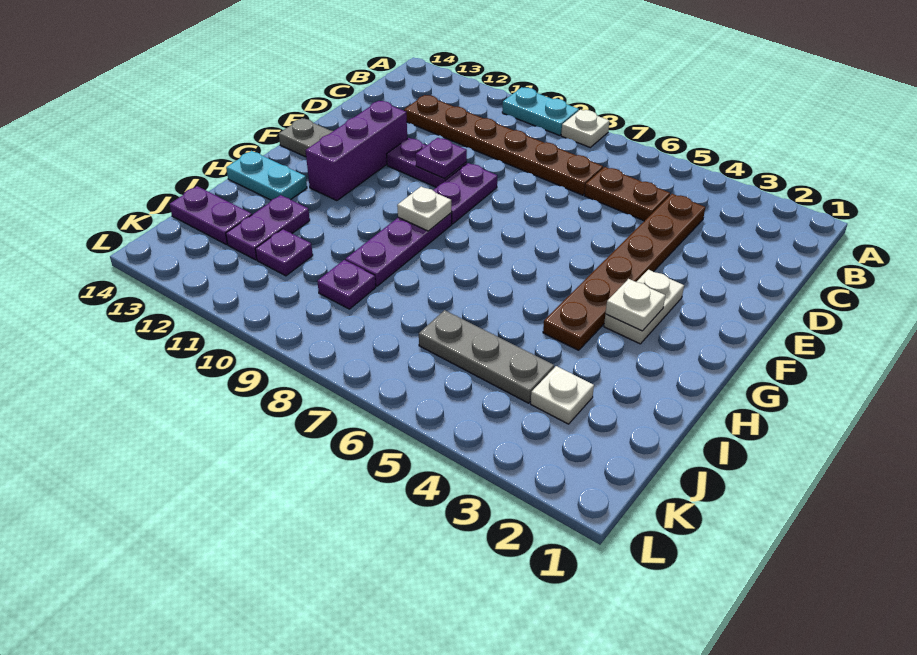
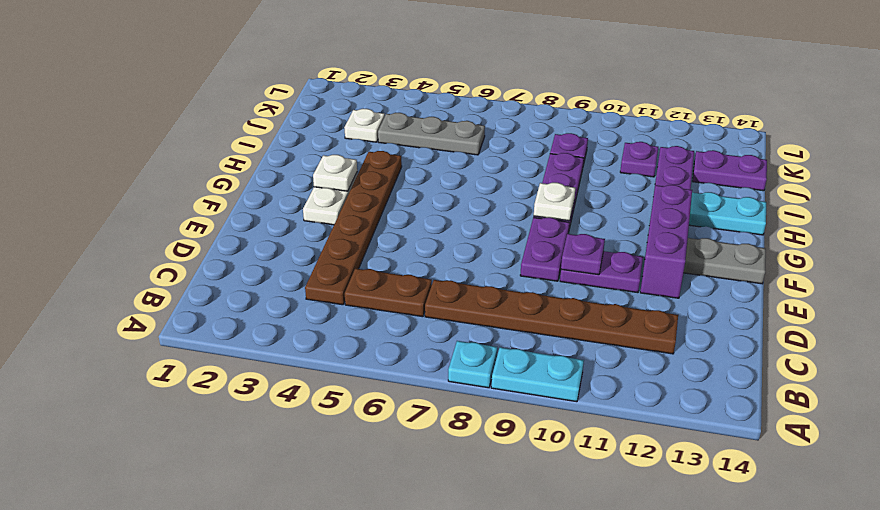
white plate A8 level 1 -> cyan plate A8 level 1

